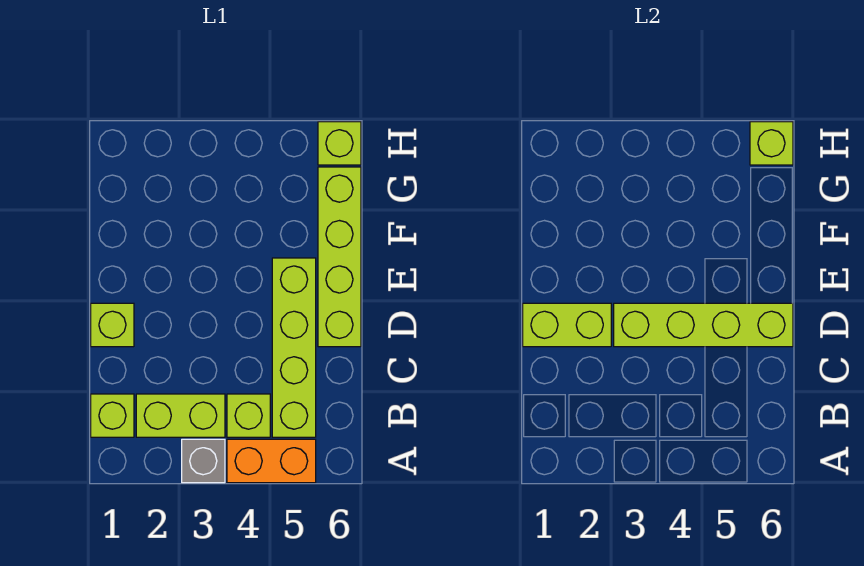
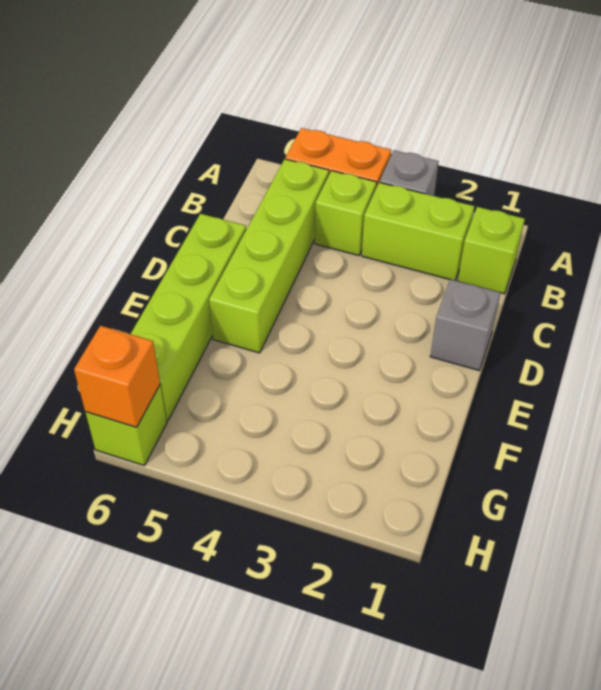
lime brick D1 level 1 -> grey brick D1 level 1
lime brick D1:D2 level 2 -> none
lime brick D3:D6 level 2 -> none
lime brick H6 level 2 -> orange brick H6 level 2

